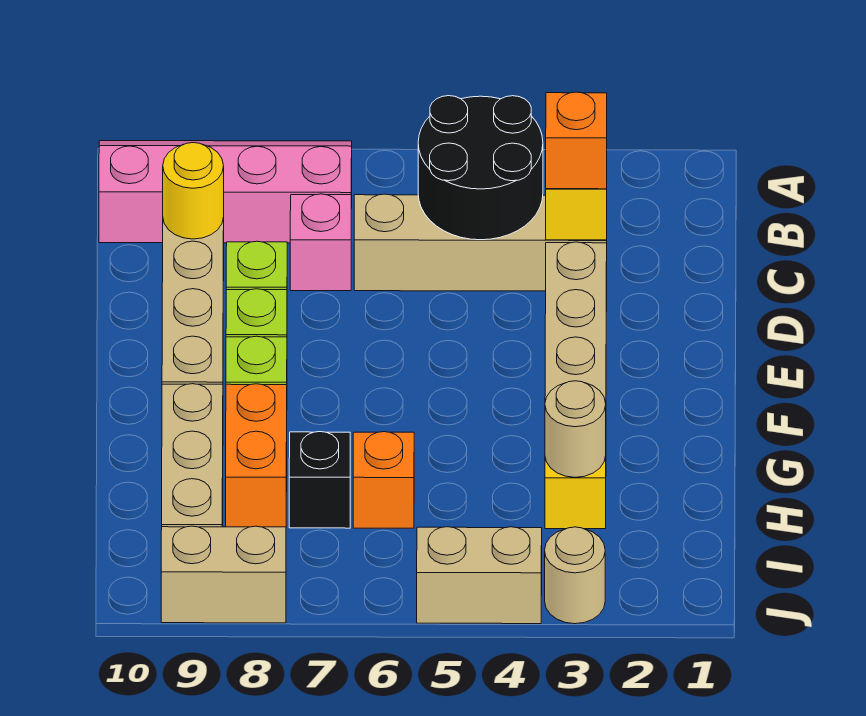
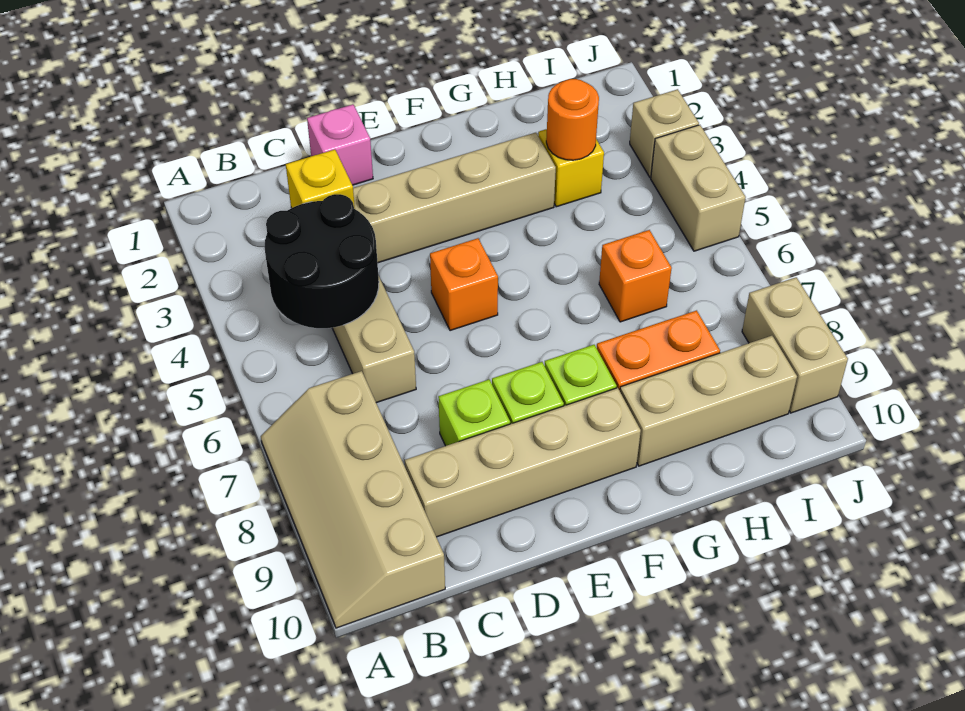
pink slope A7:B10 level 1 top B -> tan slope A7:B10 level 1 top B
orange brick C3 level 3 -> orange brick E5 level 1
pink brick C7 level 1 -> pink brick D1 level 1
yellow round brick C9 level 2 -> none
tan round brick H3 level 2 -> orange round brick H3 level 2
black brick H7 level 1 -> none
tan round brick J3 level 1 -> tan brick J3 level 1

